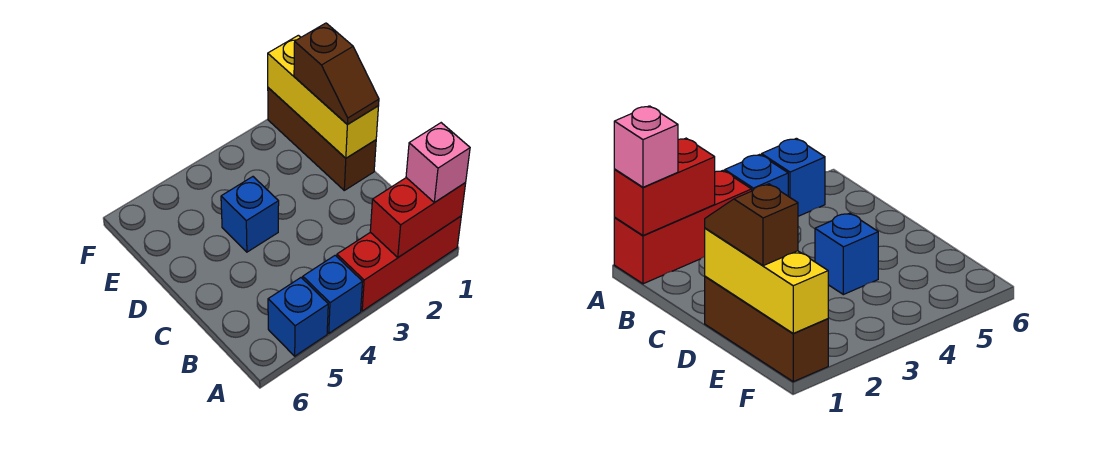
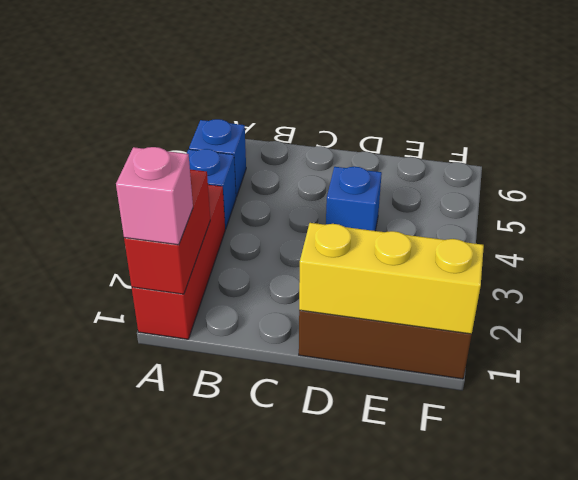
brown slope D1:E1 level 3 top E -> none

